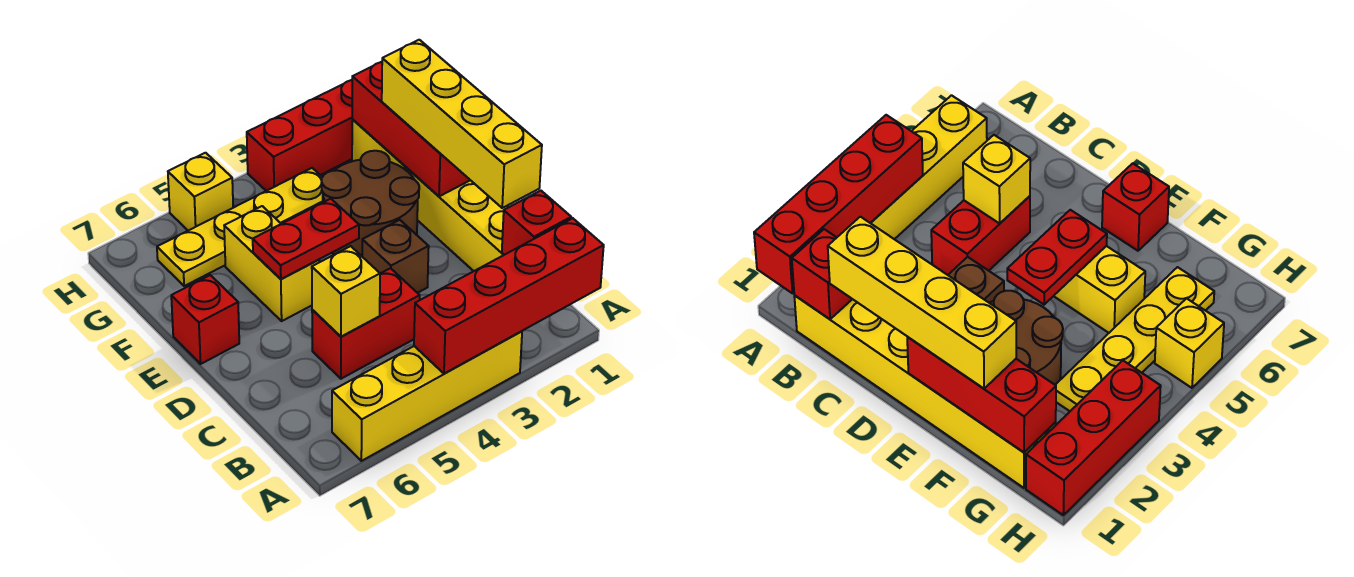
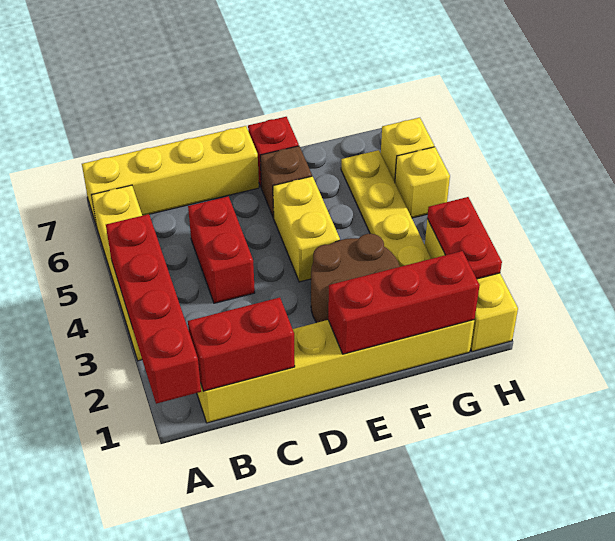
red brick B1 level 2 -> red brick B1:C1 level 2
yellow brick C1:F1 level 3 -> yellow brick A7:D7 level 1
yellow brick C5 level 2 -> yellow brick H6 level 1
brown brick D3 level 1 -> brown brick E6 level 1
red plate E4:E5 level 2 -> red plate H2:H3 level 2
yellow brick E5:F5 level 1 -> yellow brick E4:E5 level 1
red brick H1:H3 level 1 -> yellow brick H1:H3 level 1

